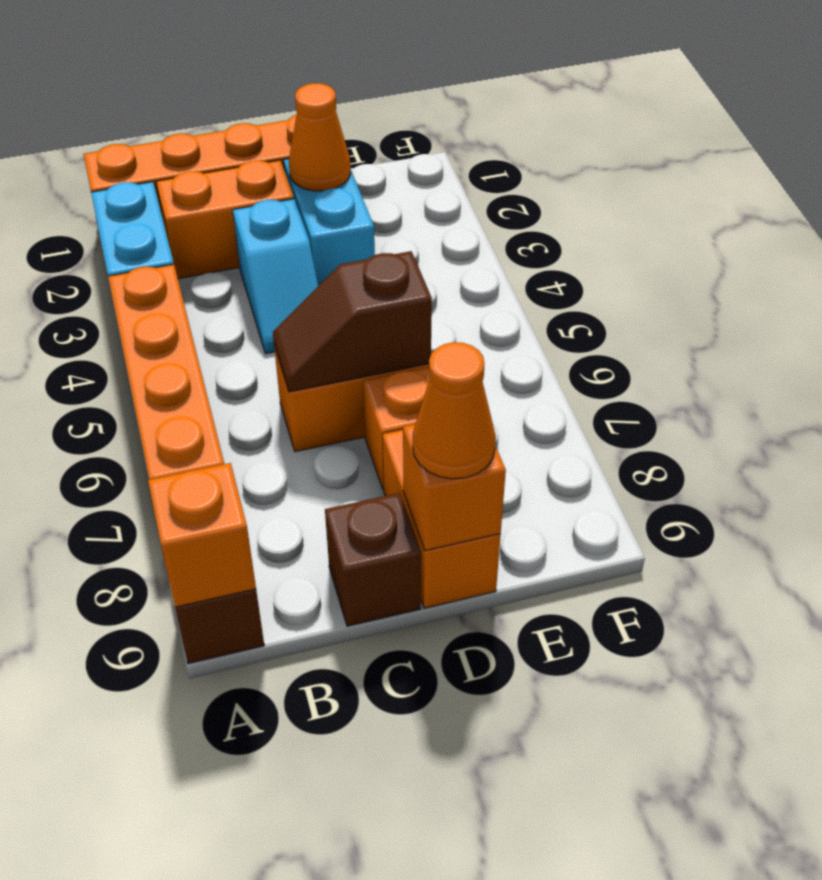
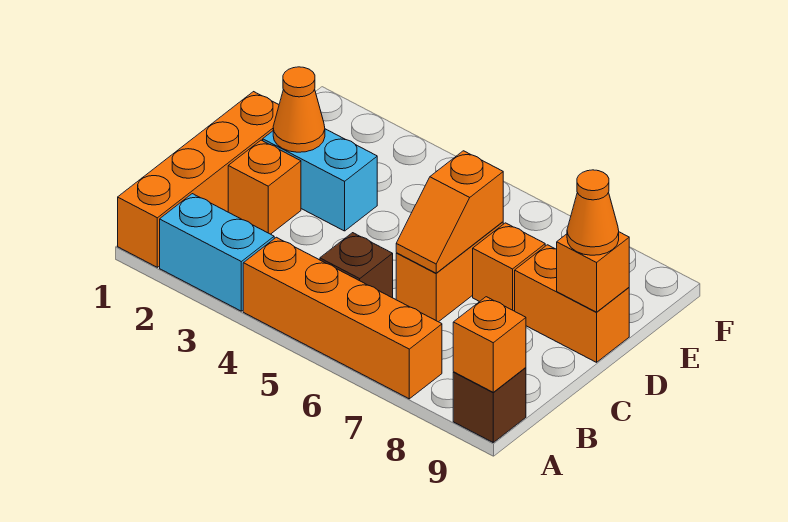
orange brick B2:C2 level 1 -> orange brick C2 level 1
cyan slope C3:C4 level 1 top 3 -> none
brown slope C6:D6 level 2 top D -> orange slope C6:D6 level 2 top D
brown brick C9 level 1 -> brown brick B5 level 1

